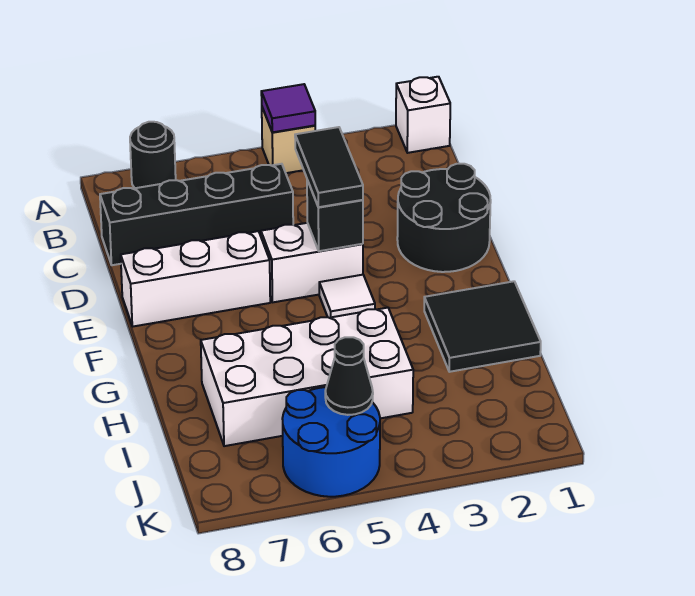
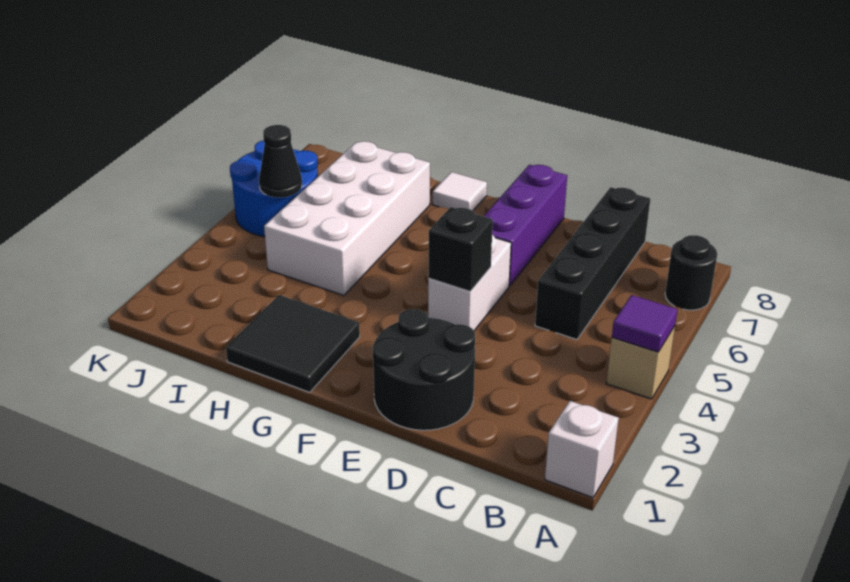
black tile D4:E4 level 3 -> none
white brick E6:E8 level 1 -> purple brick E6:E8 level 1
white tile F4 level 1 -> white tile G8 level 1

